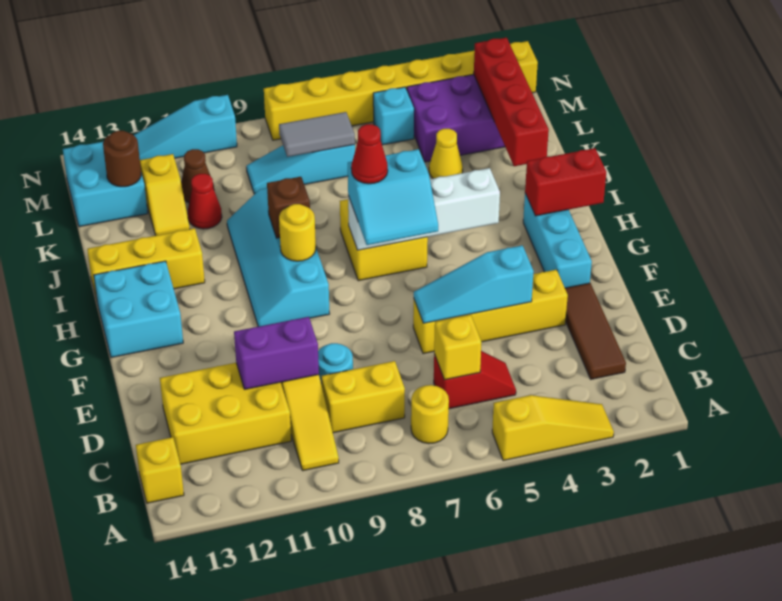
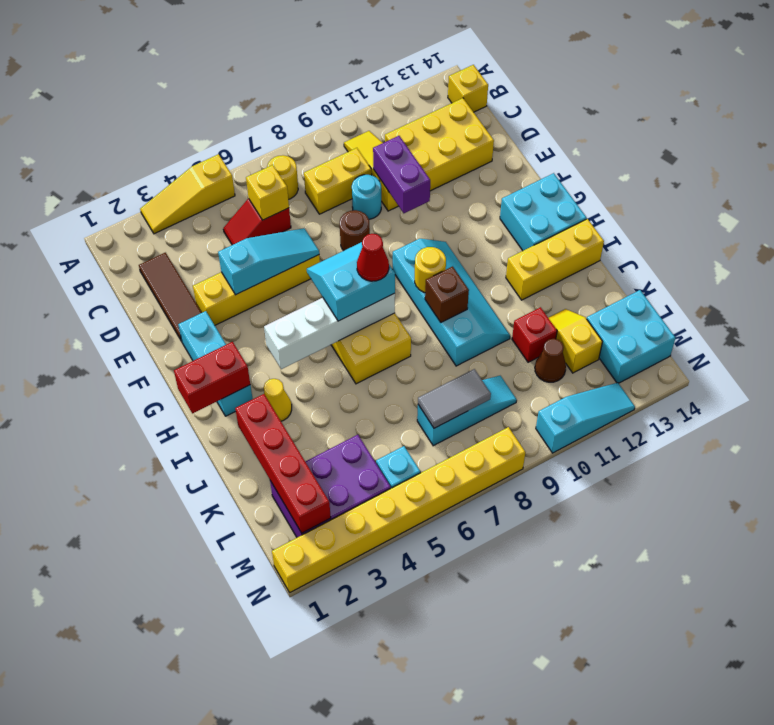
purple brick D10:D11 level 2 -> purple brick D10:E10 level 2
yellow cone K4 level 1 -> yellow cone I3 level 1
red cone K11 level 1 -> red brick K11 level 1
brown round brick L13 level 2 -> brown round brick E8 level 1

